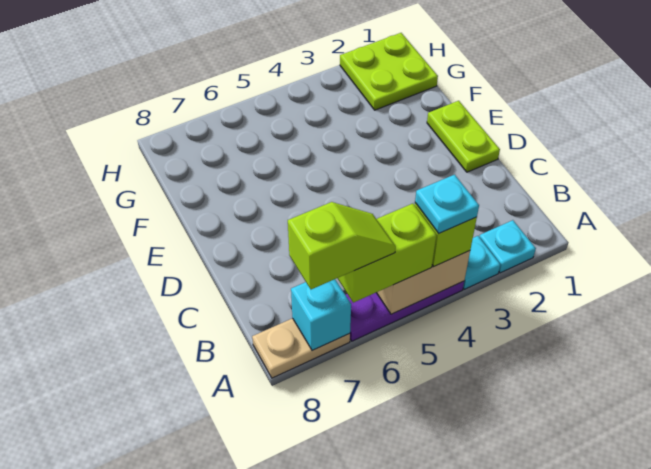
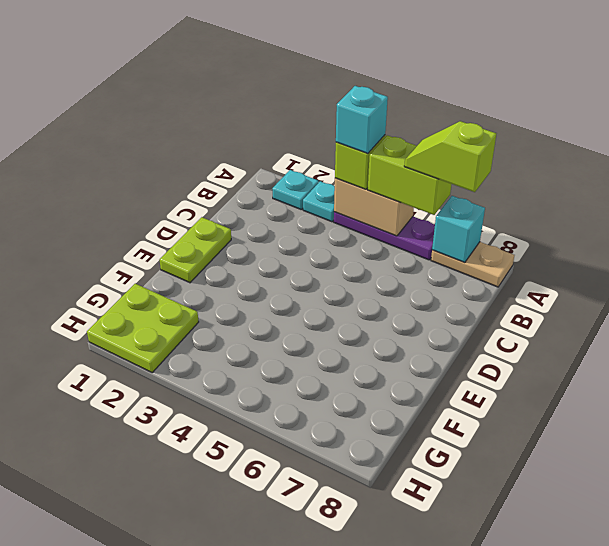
cyan plate A4 level 4 -> cyan brick A4 level 4

